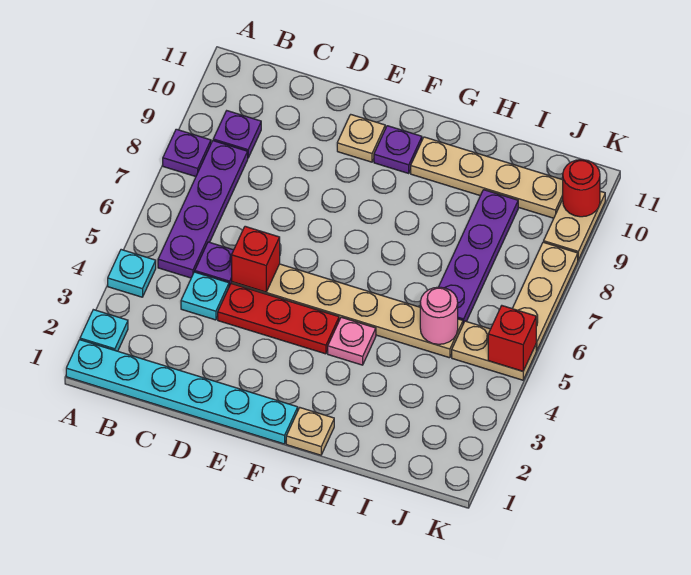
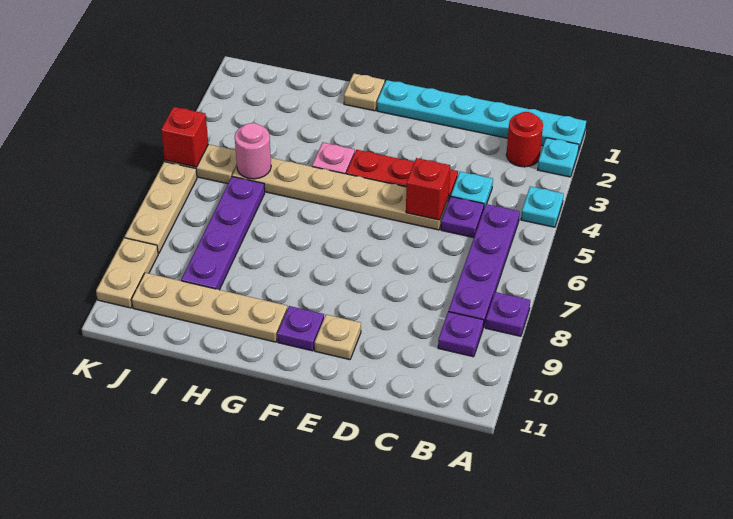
red round brick K10 level 2 -> red round brick B2 level 1

